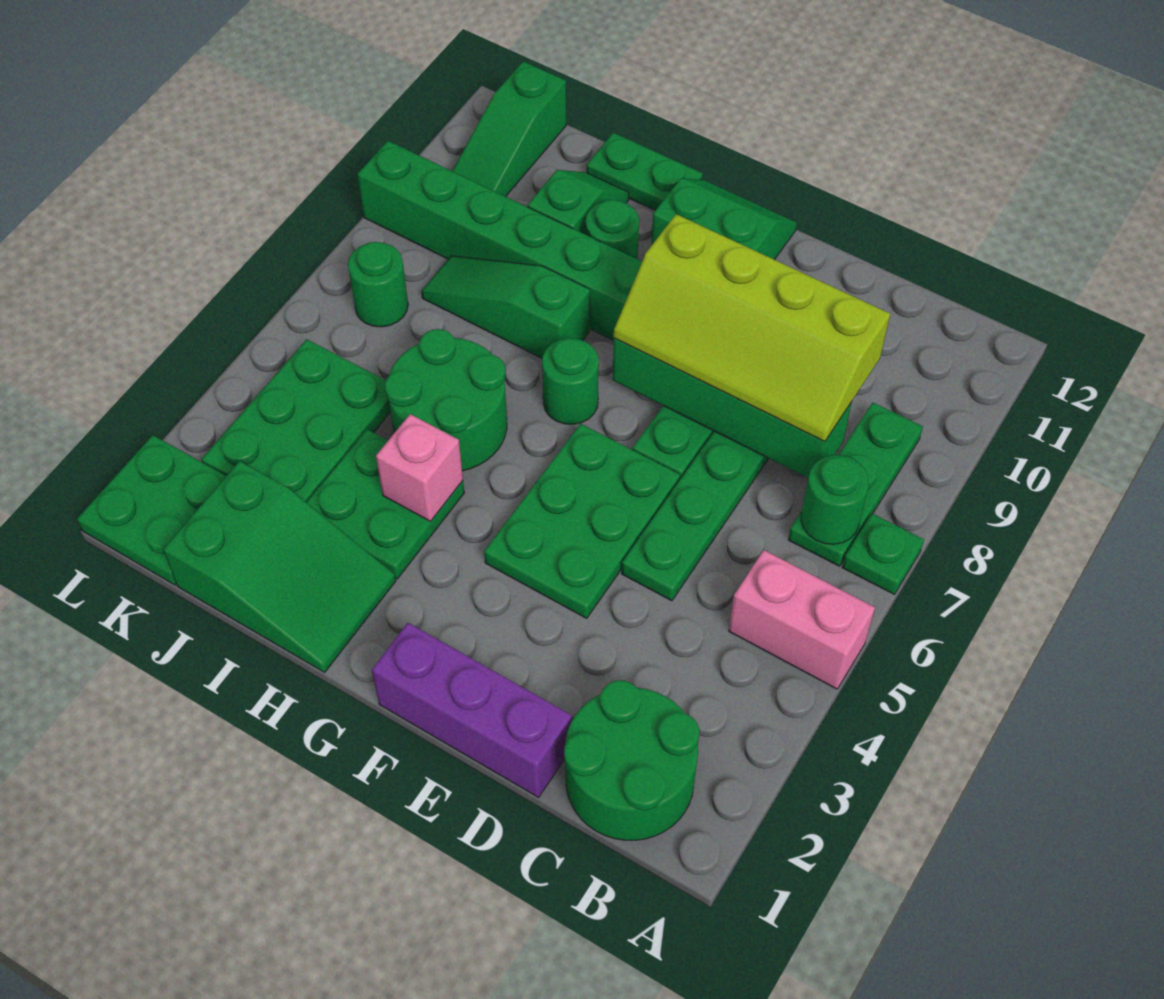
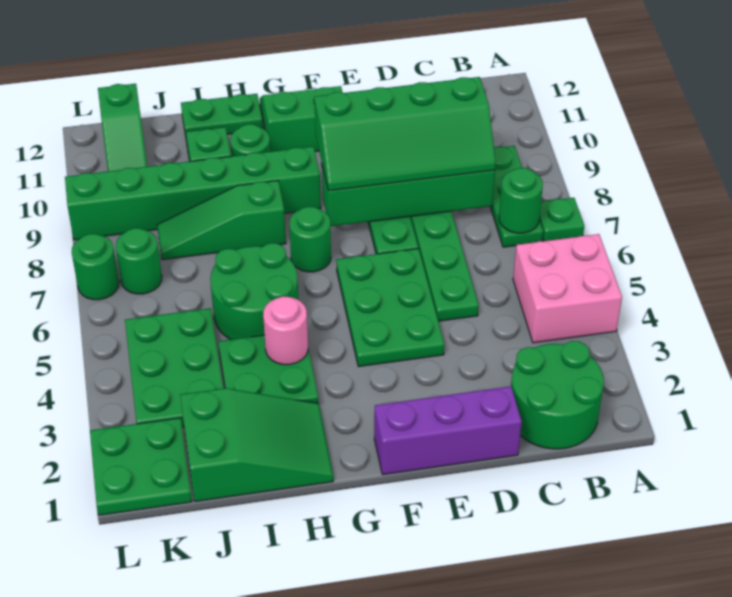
pink brick A5:B5 level 1 -> pink brick A4:B5 level 1
lime slope C8:F9 level 3 top 9 -> green slope C8:F9 level 3 top 9
pink brick H4 level 2 -> pink round brick H4 level 2
none -> green round brick L7 level 1

